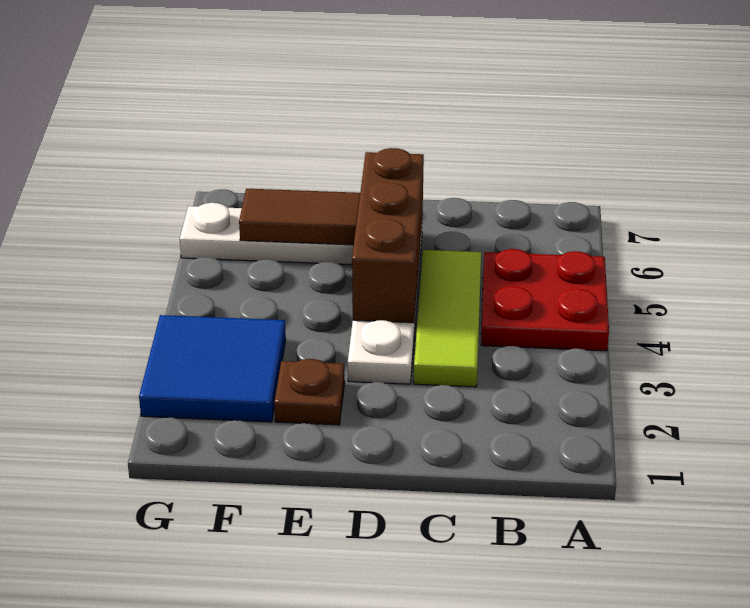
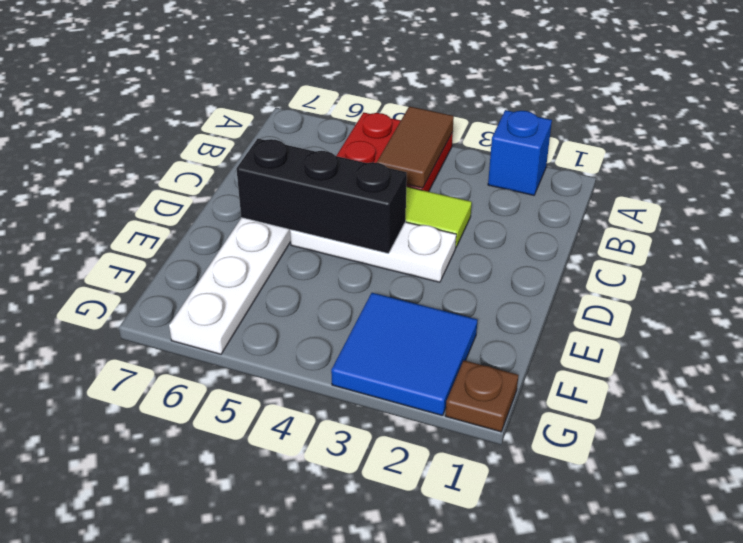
none -> blue brick A2 level 1
brown brick D4:D6 level 2 -> black brick D4:D6 level 2
brown plate E2 level 1 -> brown plate G1 level 1
brown tile E6:F6 level 2 -> brown tile A4:B4 level 2

